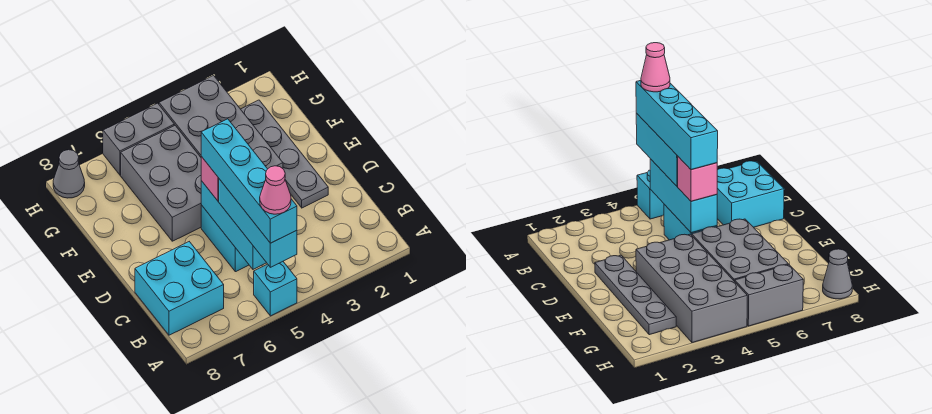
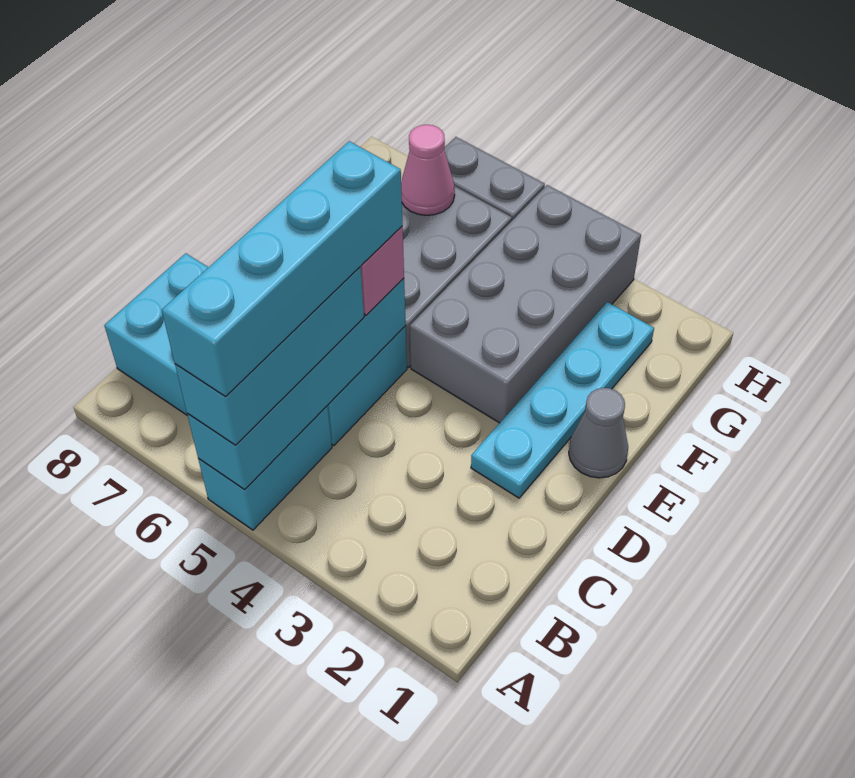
cyan brick A5 level 1 -> cyan brick A5:B5 level 1
pink cone A5 level 5 -> pink cone G6 level 2
cyan brick B5:D5 level 2 -> cyan brick A5:D5 level 2
grey plate D2:G2 level 1 -> cyan plate D2:G2 level 1
grey cone H8 level 1 -> grey cone E1 level 1

